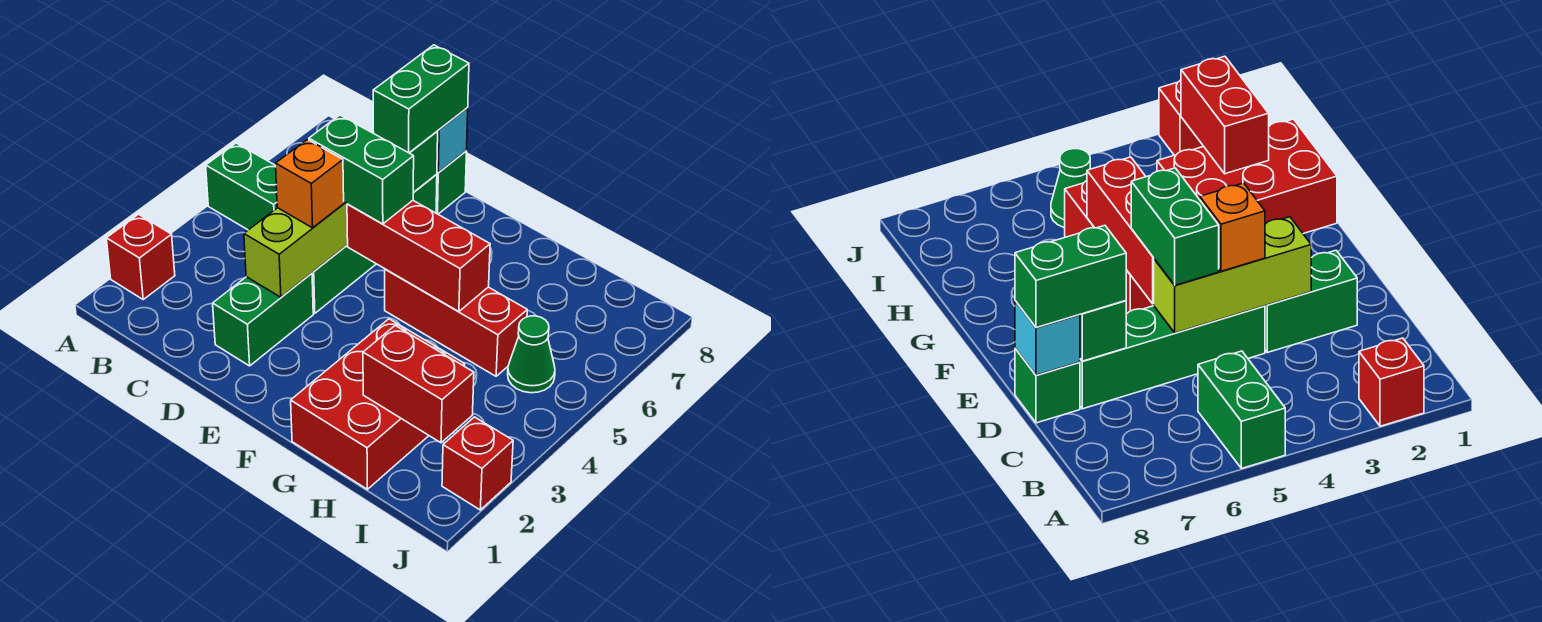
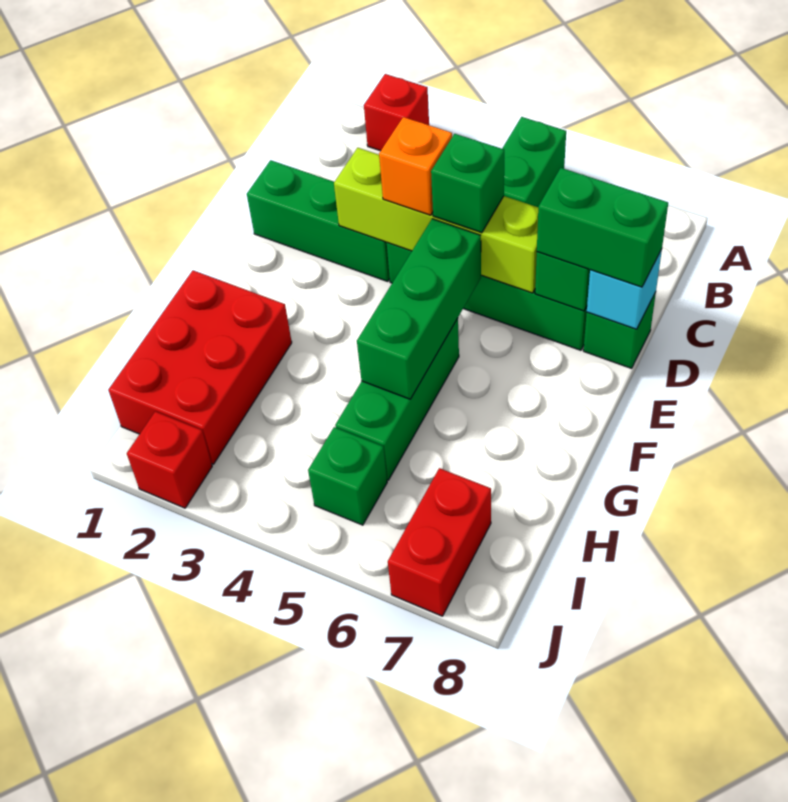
green brick D2:D3 level 1 -> green brick D1:D3 level 1
lime brick D3:D5 level 2 -> lime brick D3:D6 level 2
green brick D5:E5 level 3 -> green brick D5 level 3
red brick E5:G5 level 2 -> green brick E5:G5 level 2
red brick F5:H5 level 1 -> green brick F5:H5 level 1
red brick G1:H3 level 1 -> red brick G1:I2 level 1
red brick H2:I2 level 2 -> red brick I7:J7 level 1
green cone I5 level 1 -> green brick I5 level 1

